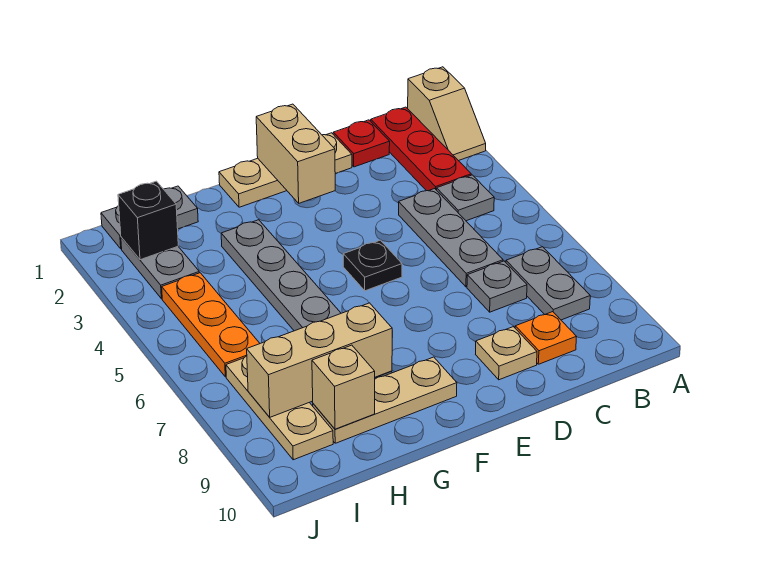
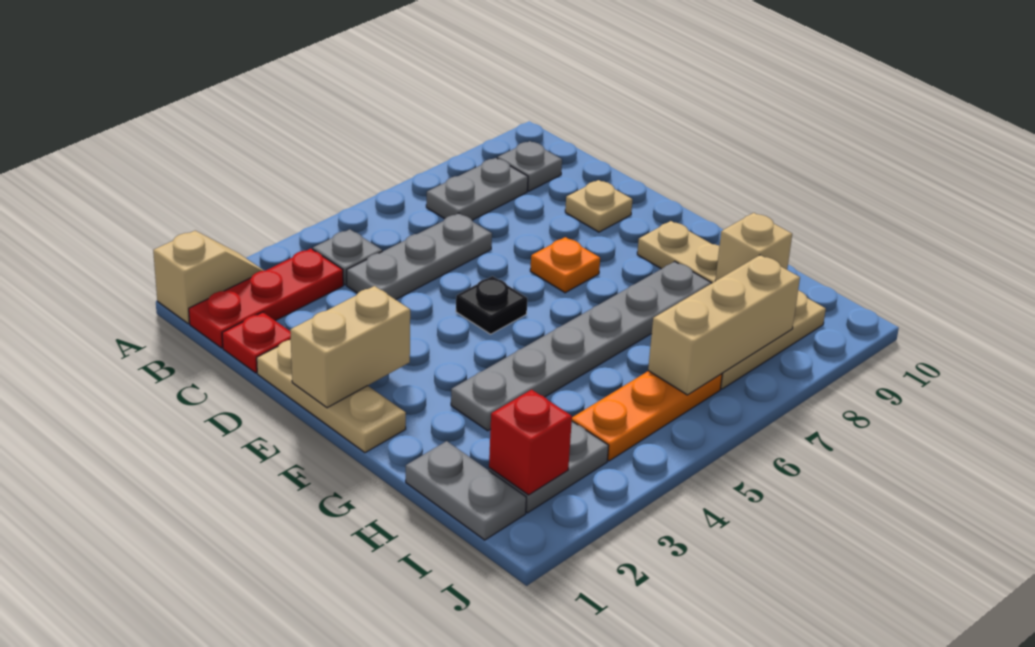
grey plate C7 level 1 -> grey plate B9 level 1
orange plate C9 level 1 -> orange plate E7 level 1
tan brick G8:I8 level 2 -> tan brick I6:I8 level 2
black brick I2 level 2 -> red brick I2 level 2

